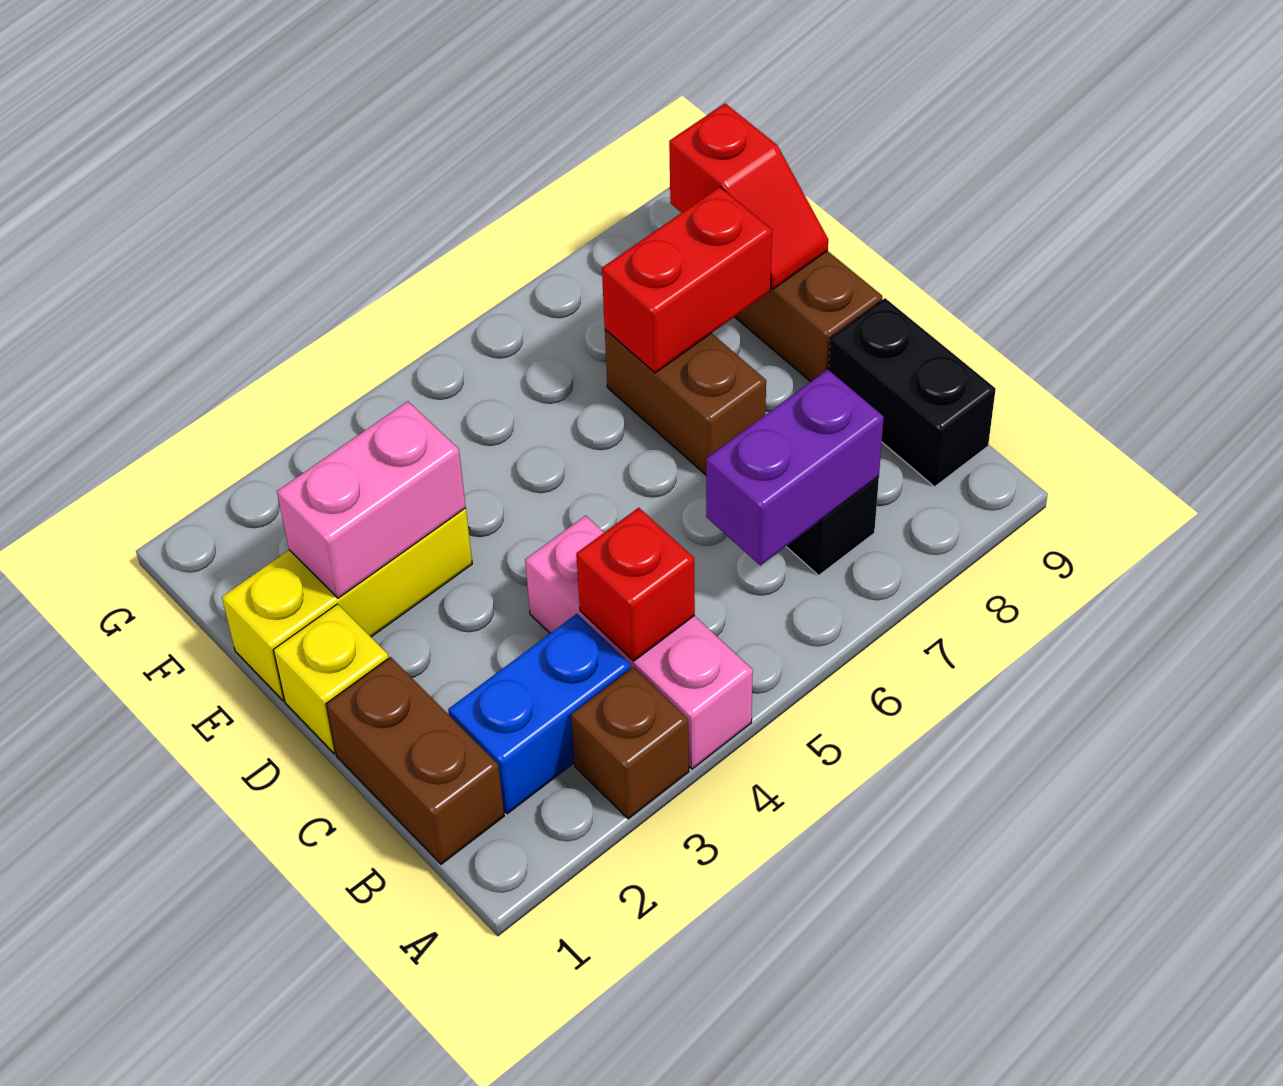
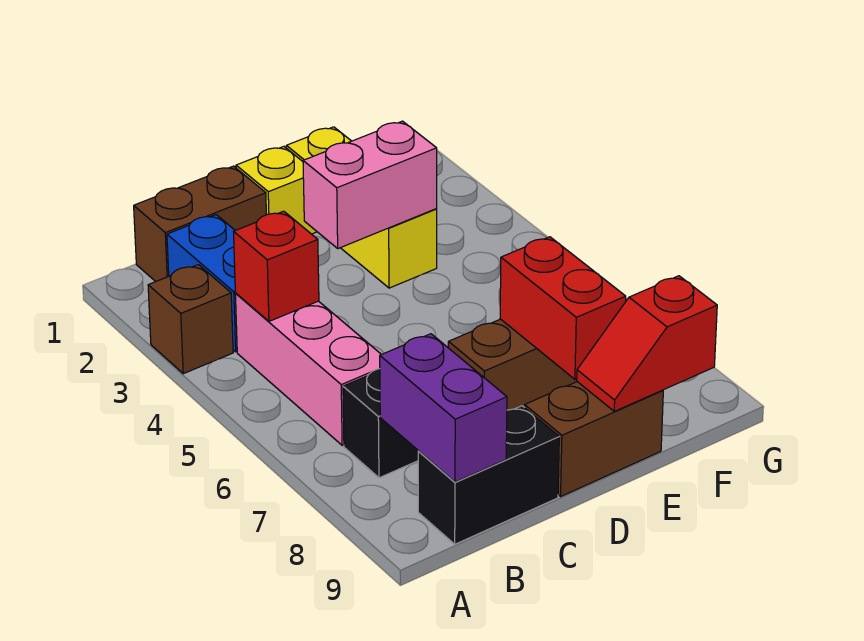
pink brick A4:C4 level 1 -> pink brick B4:B6 level 1
purple brick B6:B7 level 2 -> purple brick B8:B9 level 2
pink brick E2:E3 level 2 -> pink brick D3:E3 level 2

